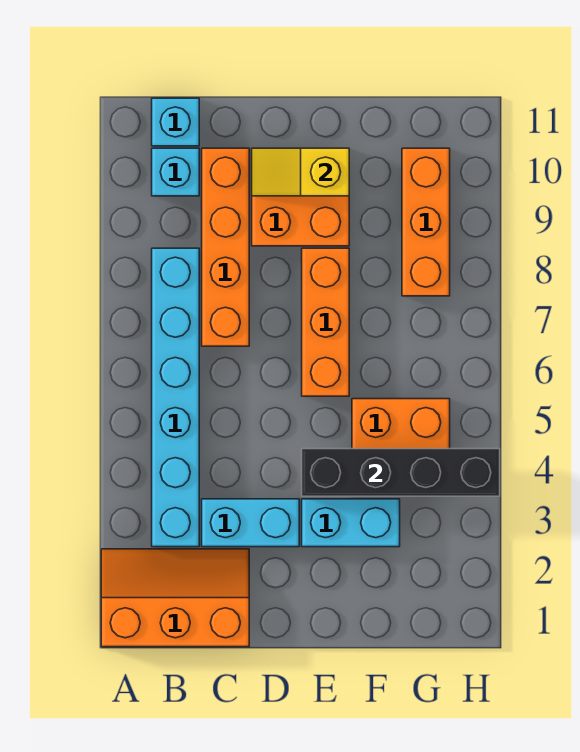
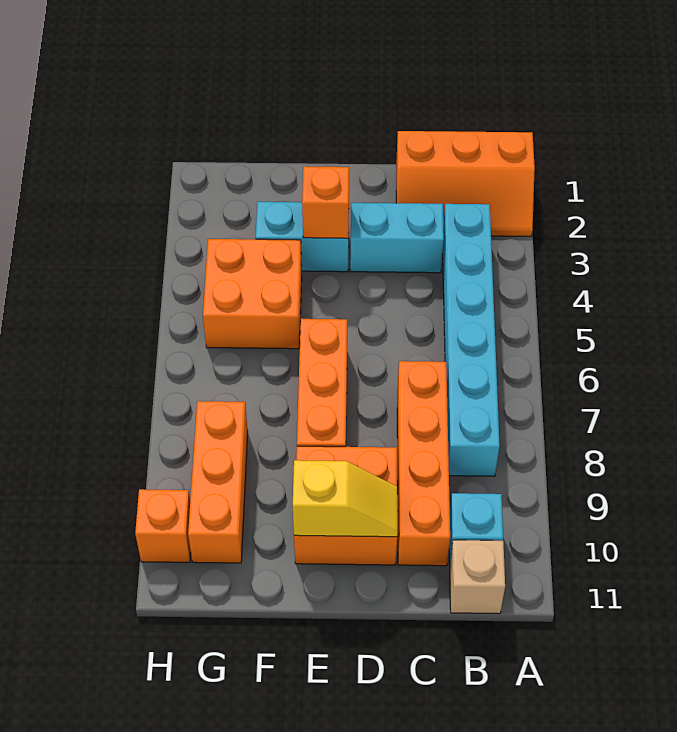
cyan brick B11 level 1 -> tan brick B11 level 1
none -> orange brick E3 level 2
black brick E4:H4 level 2 -> none
none -> orange brick H10 level 1

